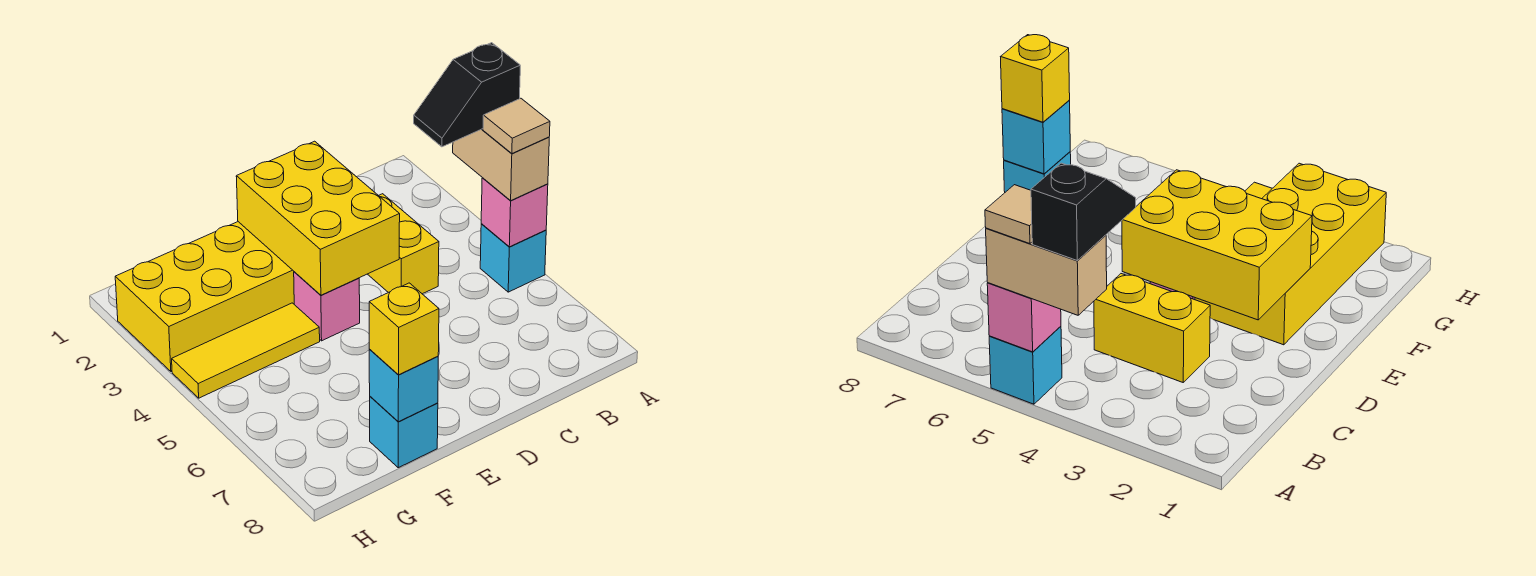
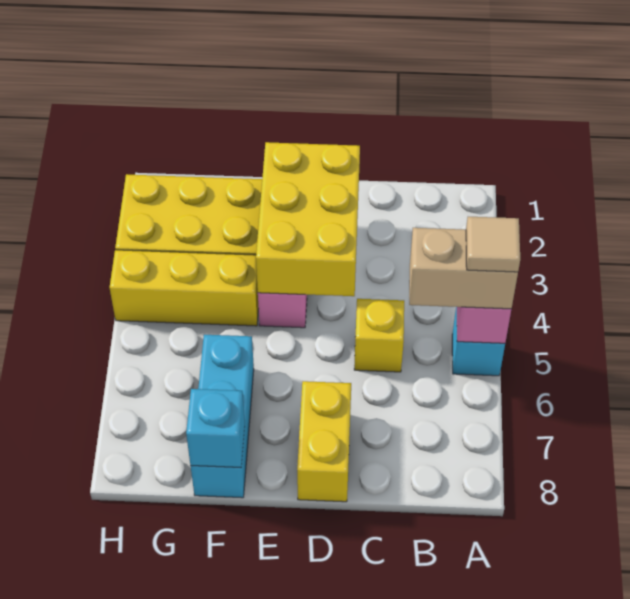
tan brick A4:A5 level 3 -> tan brick A5:B5 level 3
black slope A4:B4 level 4 top A -> none
yellow brick C3:C4 level 1 -> yellow brick D7:D8 level 1
yellow tile F4:H4 level 1 -> yellow brick F4:H4 level 1
cyan brick F8 level 1 -> cyan brick F6:F8 level 1
yellow brick F8 level 3 -> yellow brick C5 level 1

